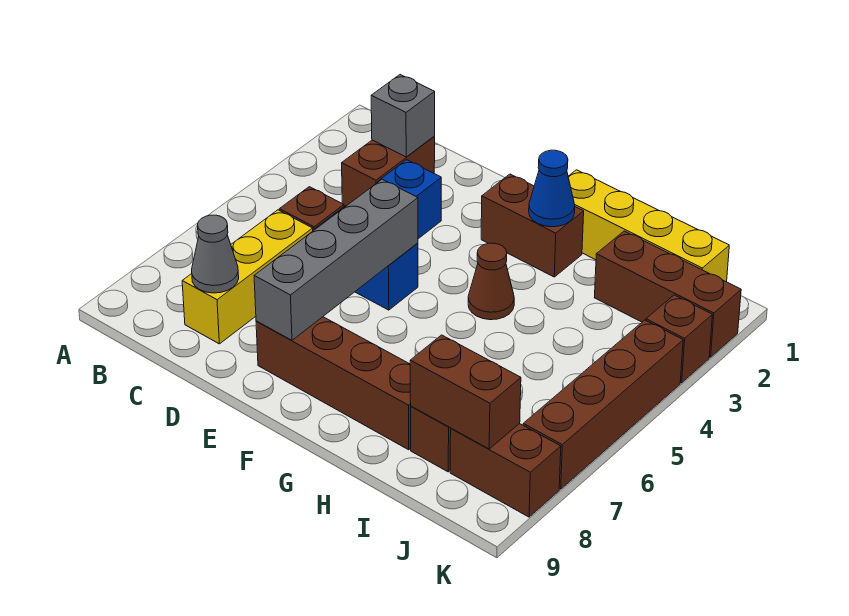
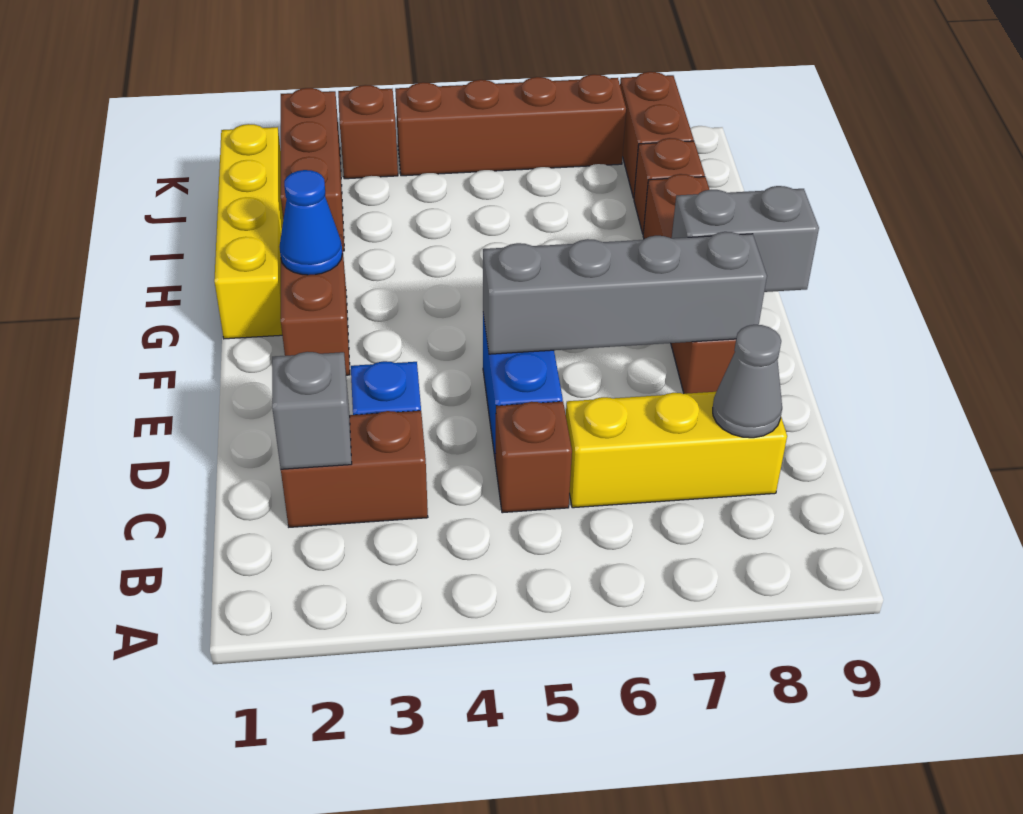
none -> grey brick F8:F9 level 2
brown cone G4 level 1 -> none
brown brick I8:J8 level 2 -> none

